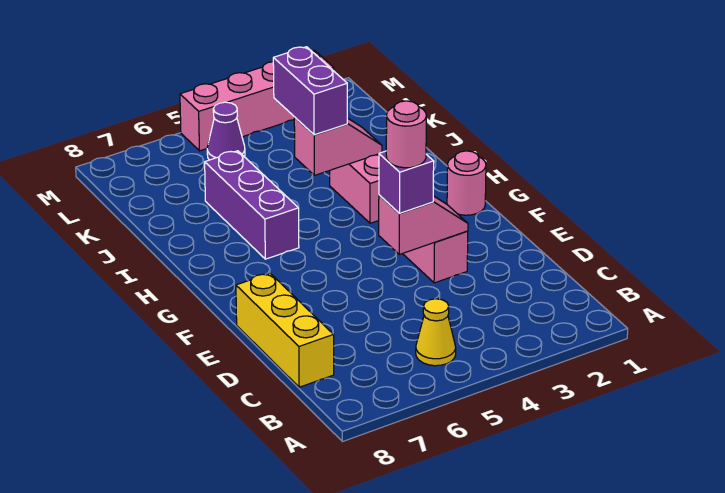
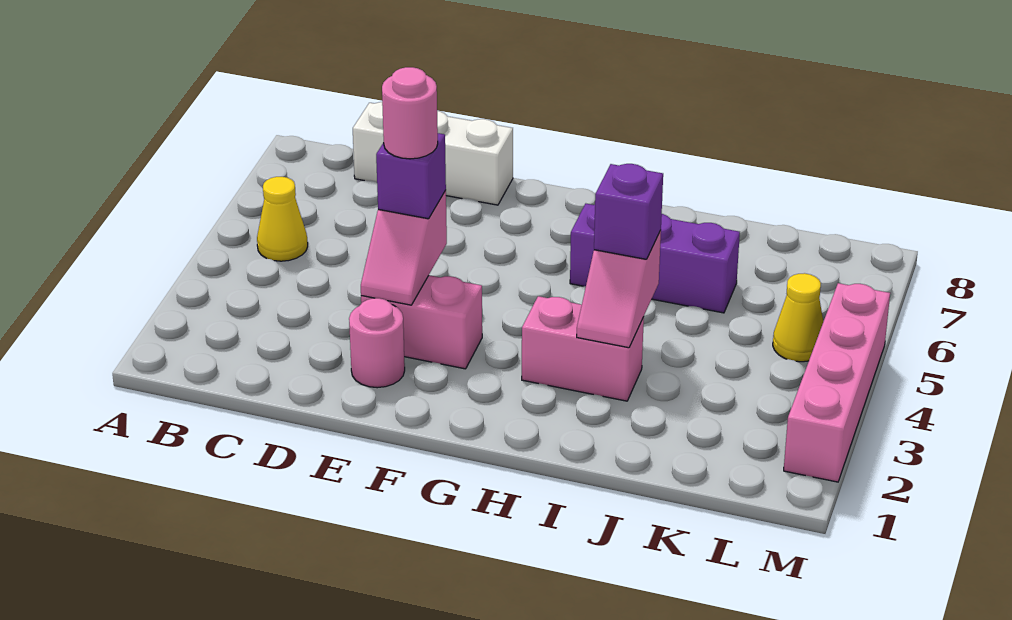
yellow brick C8:E8 level 1 -> white brick C8:E8 level 1
pink round brick G1 level 1 -> pink round brick E2 level 1
purple brick I4:J4 level 3 -> purple brick I4 level 3
purple cone L5 level 1 -> yellow cone L5 level 1

